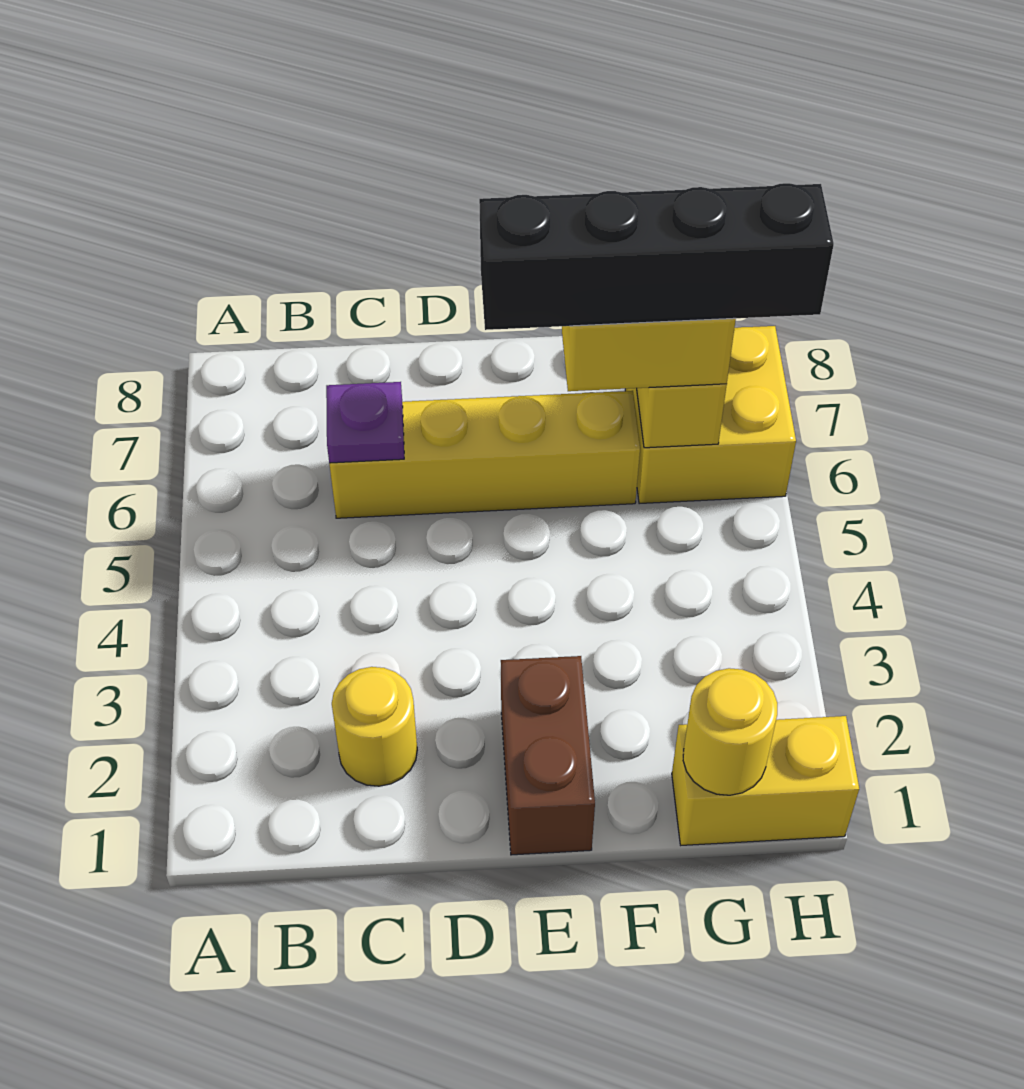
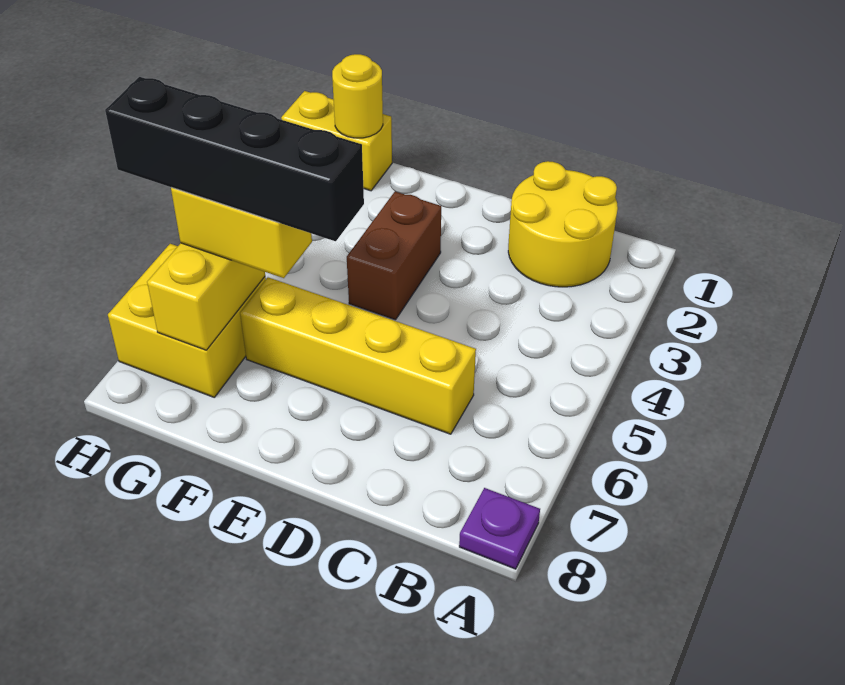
yellow round brick C2 level 1 -> yellow round brick B1:C2 level 1
purple plate C6 level 2 -> purple plate A8 level 1
brown brick E1:E2 level 1 -> brown brick E3:E4 level 1

